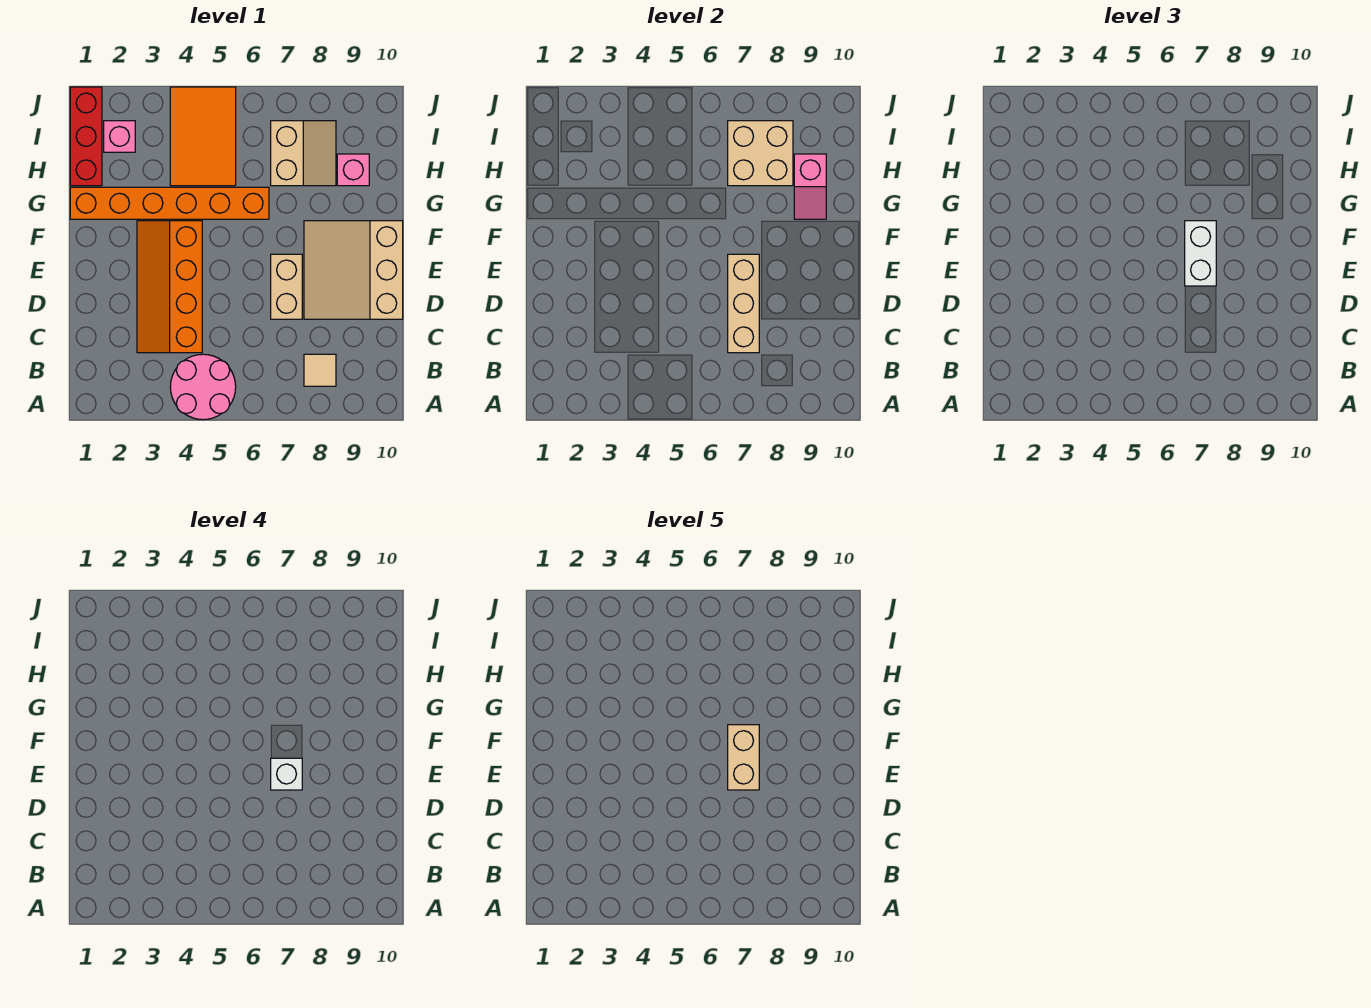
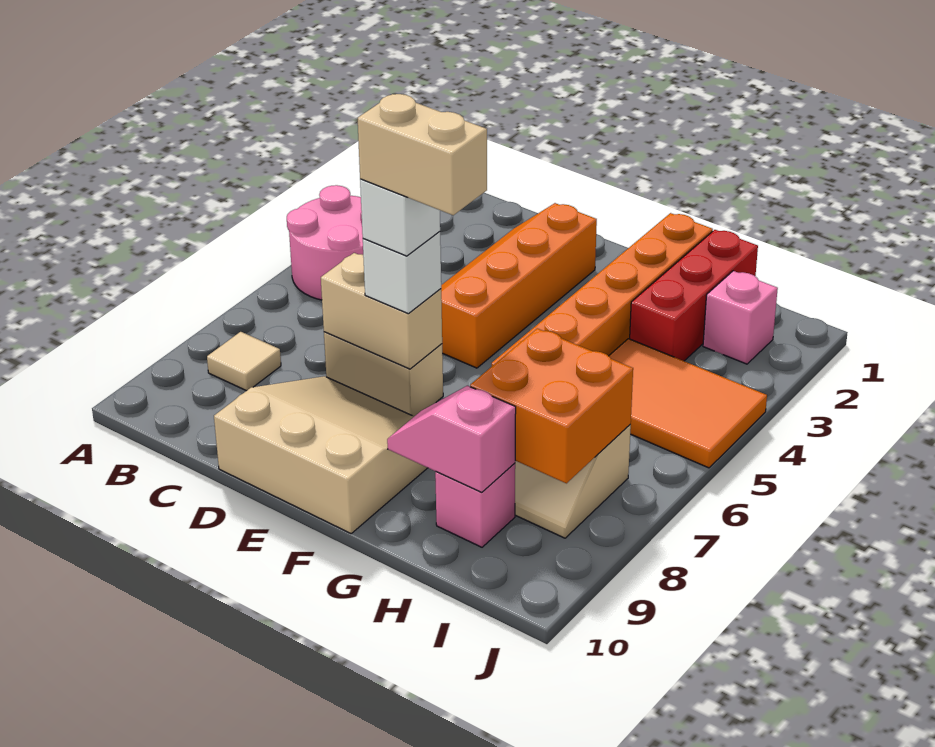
orange slope C3:F4 level 1 top 4 -> orange slope D2:E5 level 1 top E
tan brick C7:E7 level 2 -> tan brick D7:E7 level 2
white brick E7:F7 level 3 -> white brick E7 level 3
red brick H1:J1 level 1 -> red brick H1:H3 level 1
tan brick H7:I8 level 2 -> orange brick H7:I8 level 2

